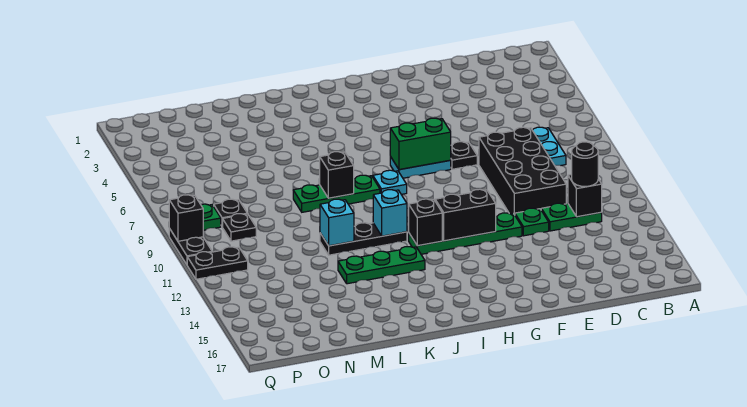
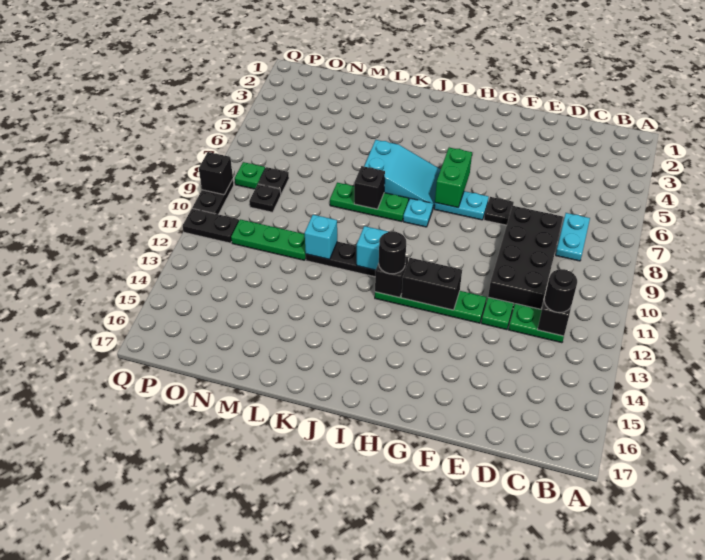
green brick G7:H7 level 2 -> green brick H6:H7 level 2
none -> cyan slope I6:K7 level 1 top K
none -> black round brick I12 level 3
green plate J13:L13 level 1 -> green plate M11:O11 level 1

